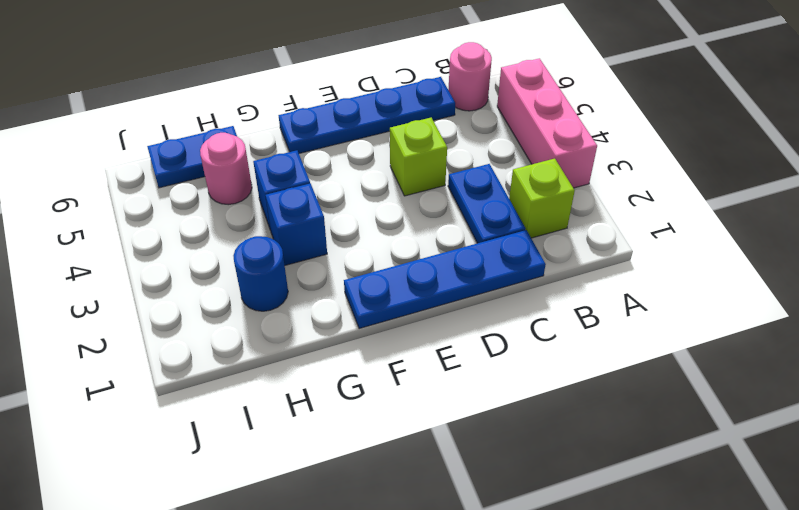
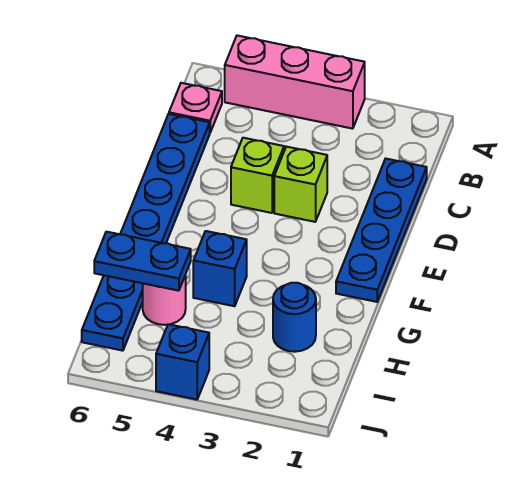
lime brick B2 level 1 -> lime brick D3 level 1
pink round brick B6 level 1 -> pink plate B6 level 1
blue plate C2:C3 level 1 -> blue plate H5:H6 level 2
blue brick G3 level 1 -> blue brick J4 level 1

